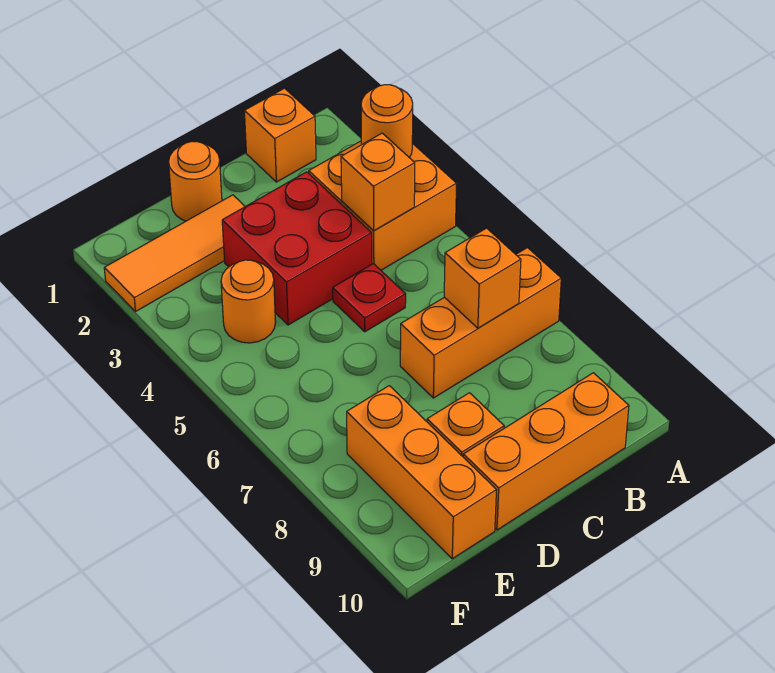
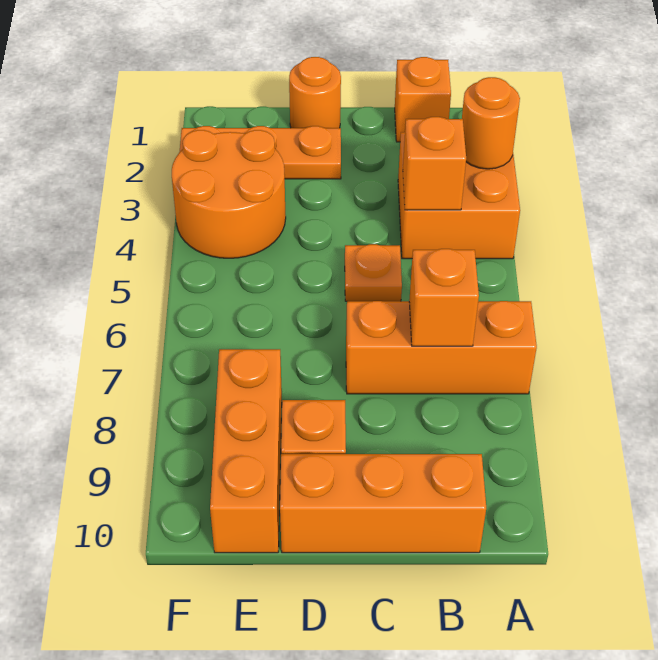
red brick C3:D4 level 1 -> none
red plate C5 level 1 -> orange plate C5 level 1
orange tile D2:F2 level 1 -> orange plate D2:F2 level 1
orange round brick E4 level 1 -> orange round brick E3:F4 level 1

